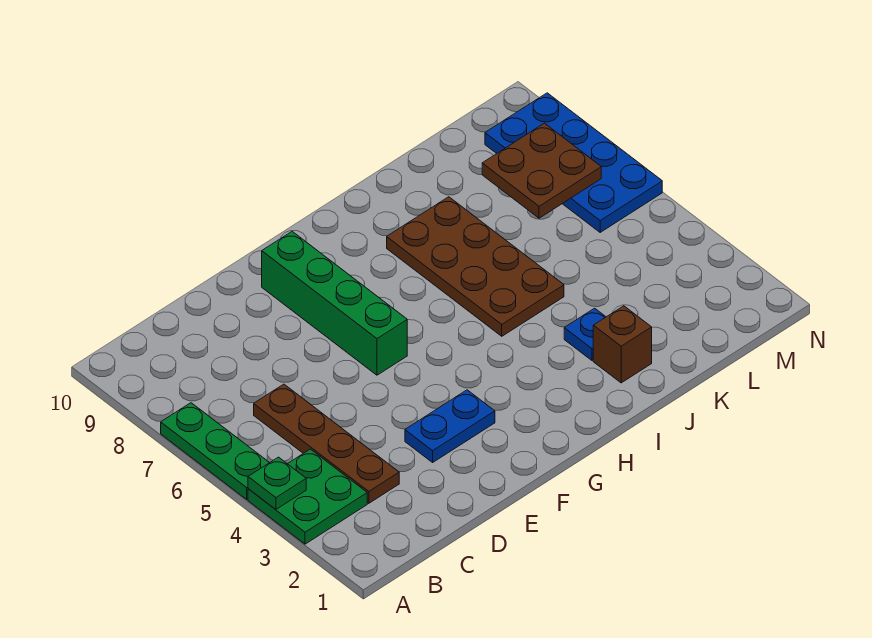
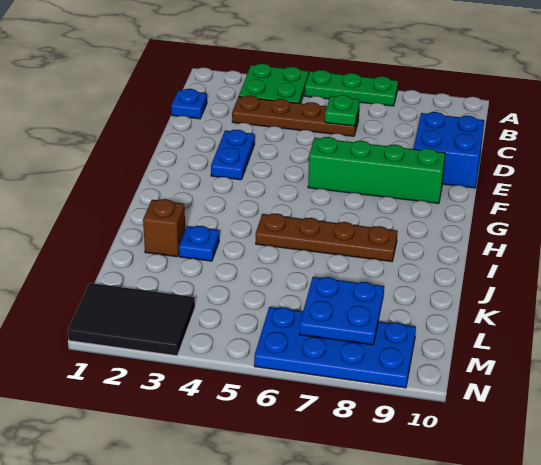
green plate A4 level 2 -> green plate C6 level 2
none -> blue plate C1 level 1
none -> blue brick D9:E10 level 1
brown plate I5:J8 level 1 -> brown plate I5:I8 level 1
brown plate L7:M8 level 2 -> blue plate L7:M8 level 2
none -> black tile M1:N3 level 1

